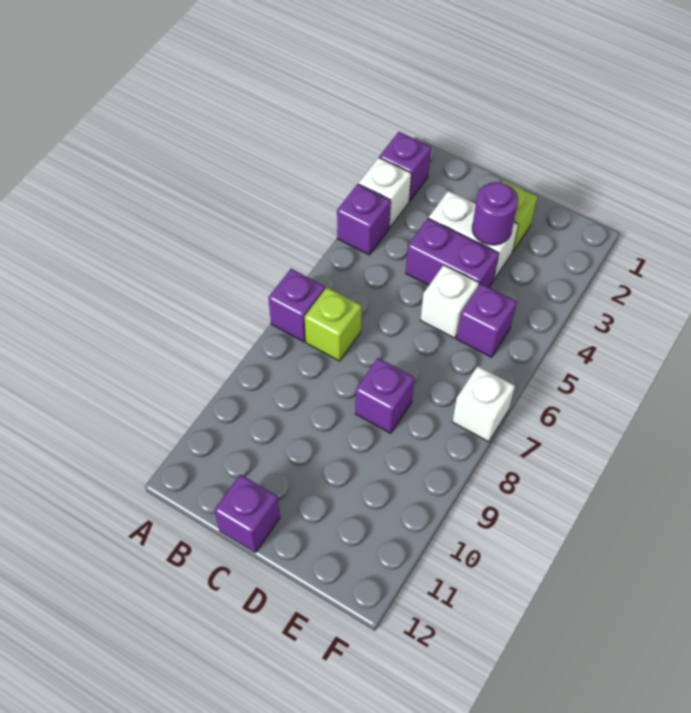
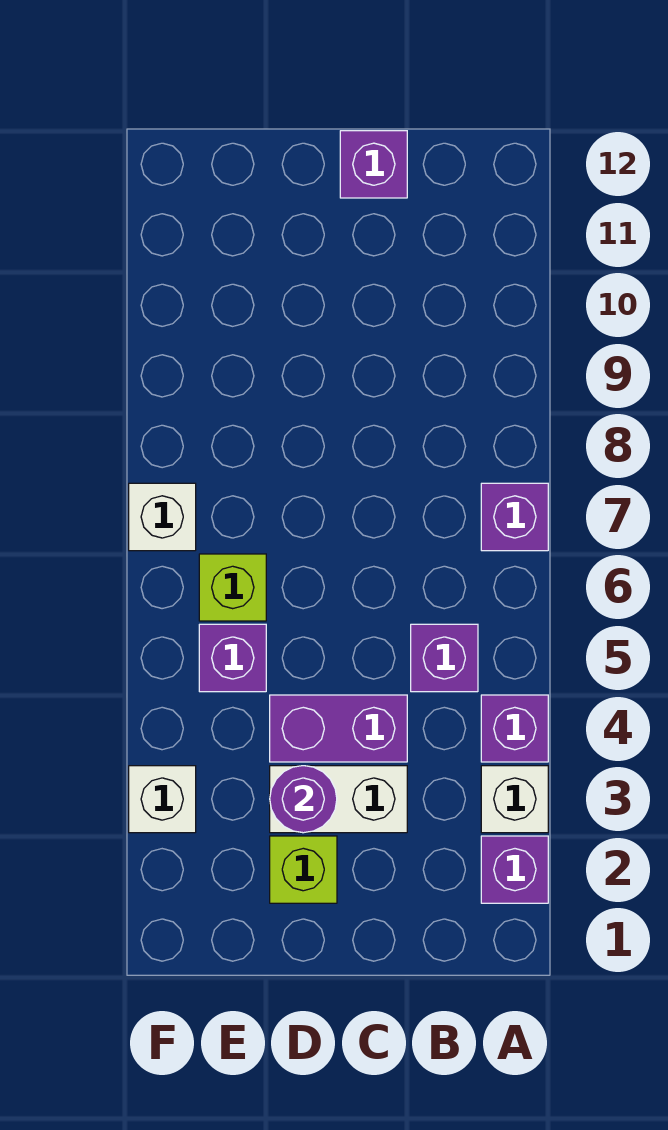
lime brick B7 level 1 -> lime brick E6 level 1
white brick D5 level 1 -> white brick F3 level 1
purple brick D8 level 1 -> purple brick B5 level 1

